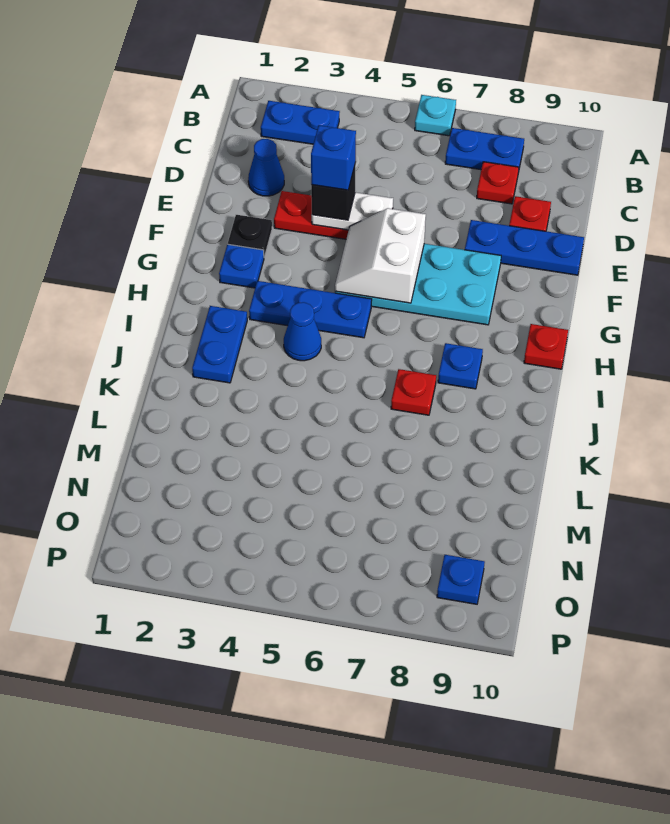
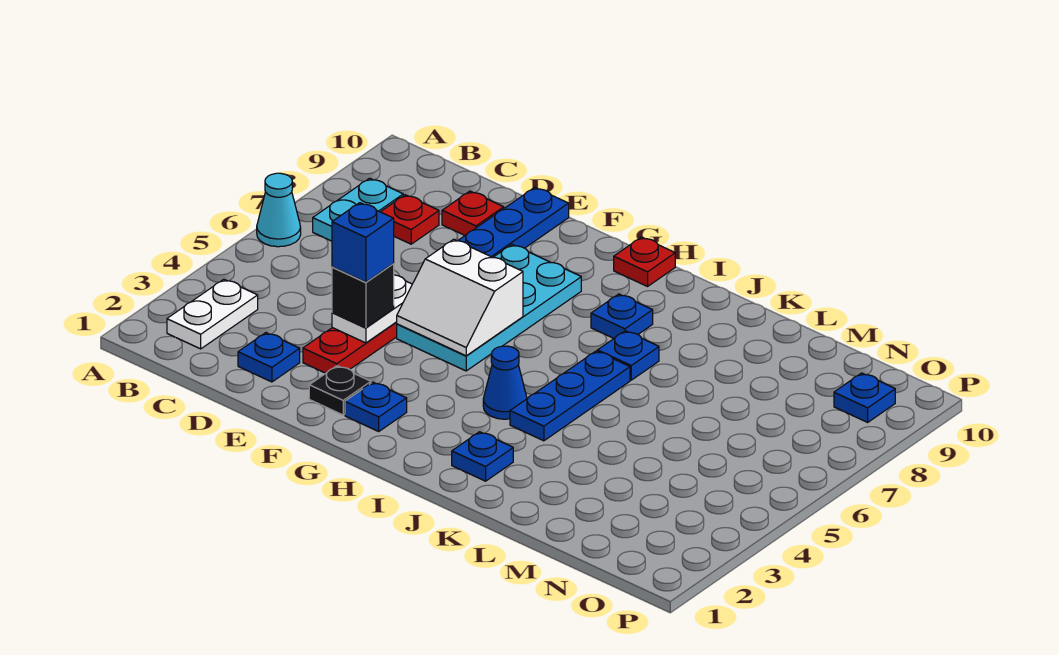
cyan plate A6 level 1 -> cyan cone A6 level 1
blue plate B2:B3 level 1 -> white plate B2:B3 level 1
blue plate B7:B8 level 1 -> cyan plate B7:B8 level 1
blue cone D2 level 1 -> blue plate D2 level 1
blue plate H3:H5 level 1 -> blue plate J4:J6 level 1
blue plate I2:J2 level 1 -> blue plate J2 level 1
red plate J7 level 1 -> blue plate J7 level 1

